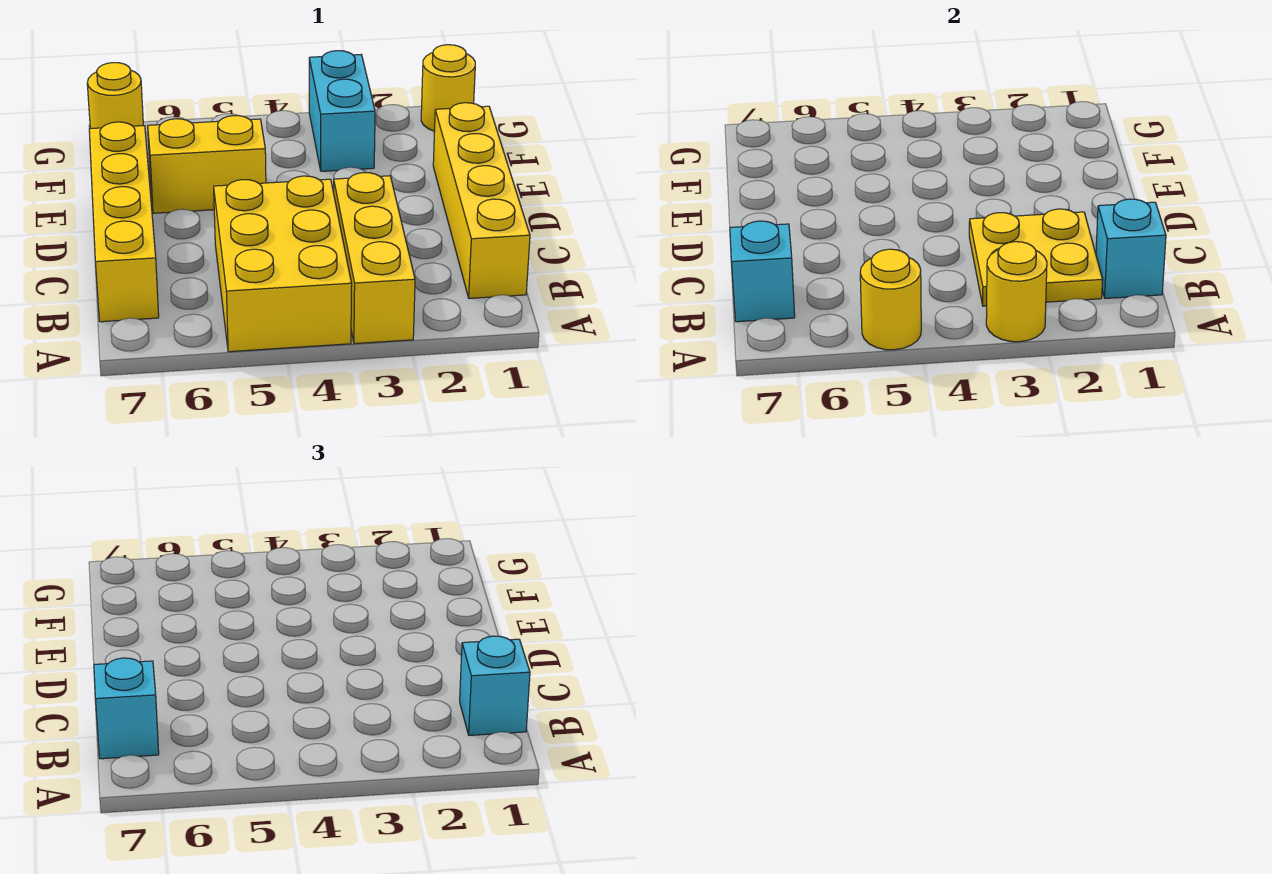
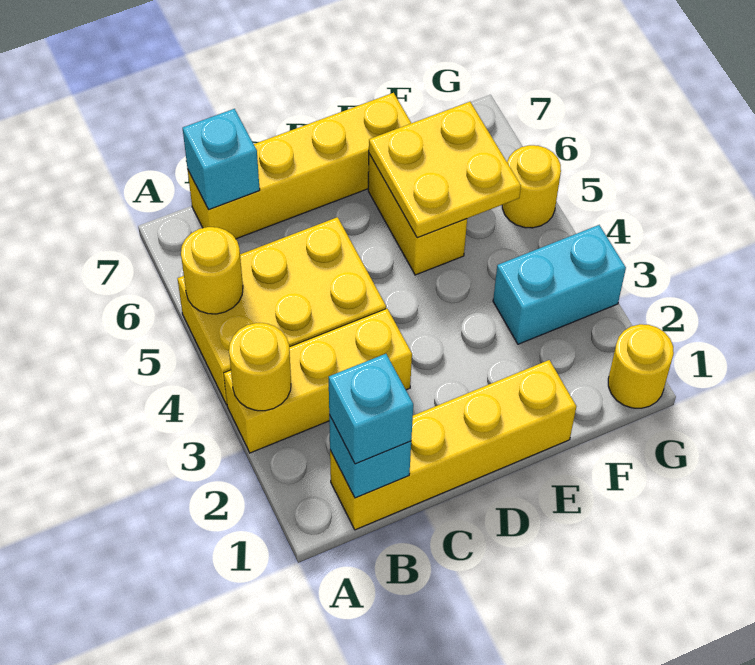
yellow plate B2:C3 level 2 -> yellow plate E5:F6 level 2
cyan brick B7 level 3 -> none
yellow round brick G7 level 1 -> yellow round brick G5 level 1

